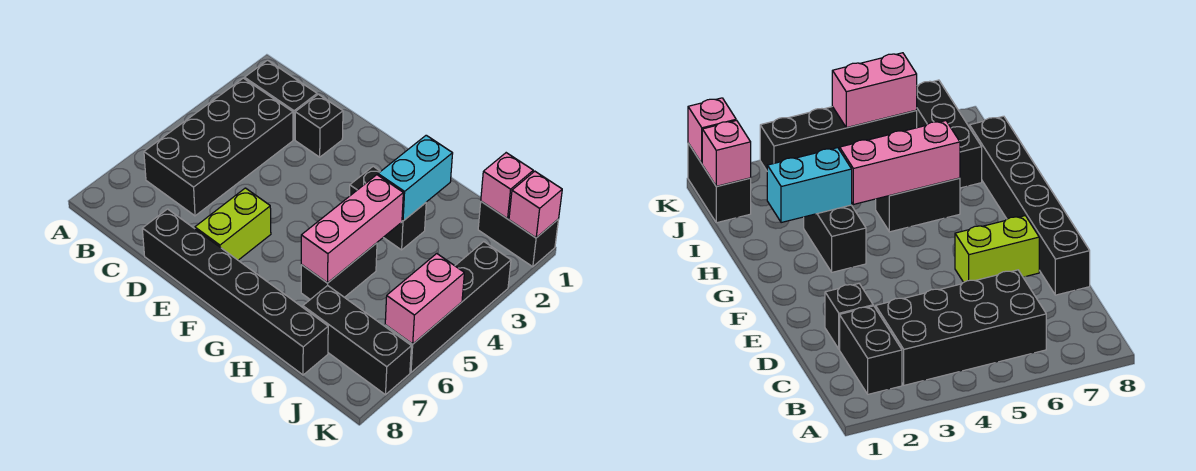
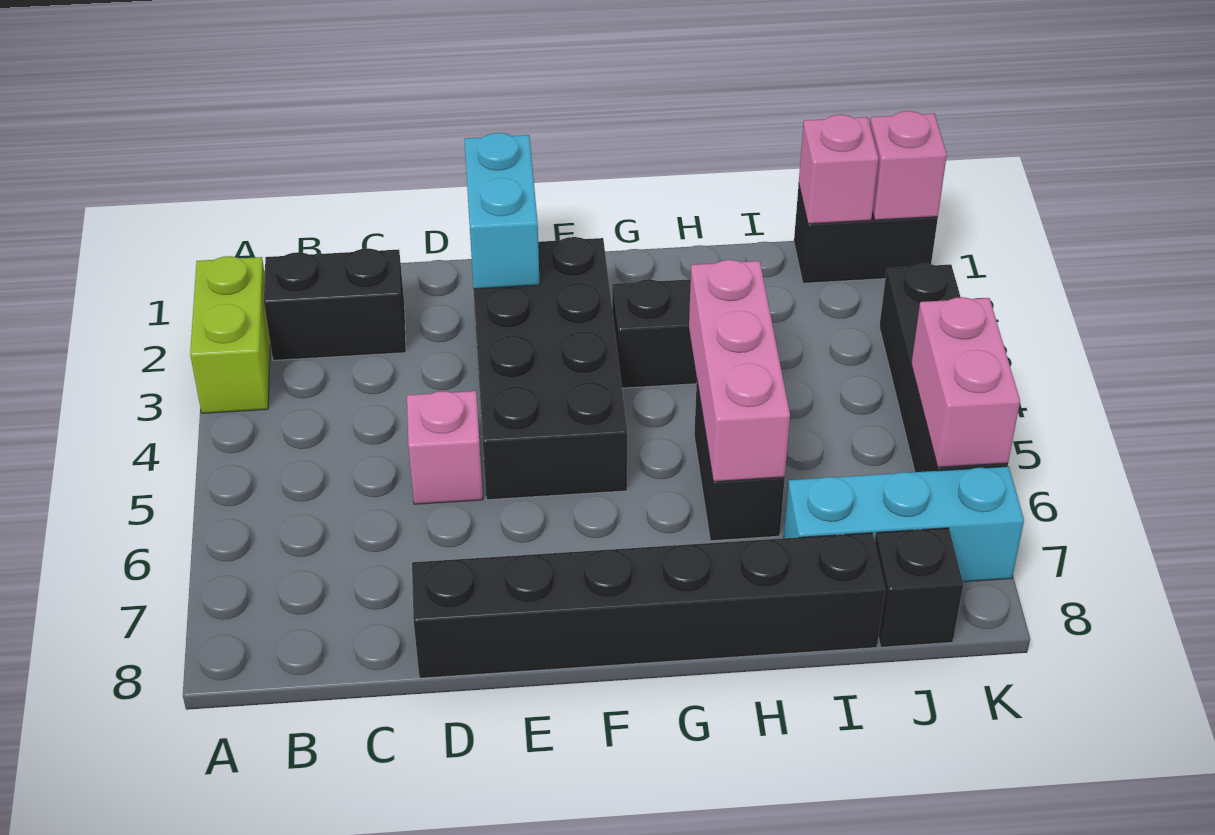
black brick B3:C6 level 1 -> black brick E2:F5 level 1
black brick D2 level 1 -> black brick J8 level 1
none -> pink brick D5 level 1
lime brick E6:E7 level 1 -> lime brick A2:A3 level 1
cyan brick H2:H3 level 2 -> cyan brick E1:E2 level 2
black brick I7:K7 level 1 -> cyan brick I7:K7 level 1

